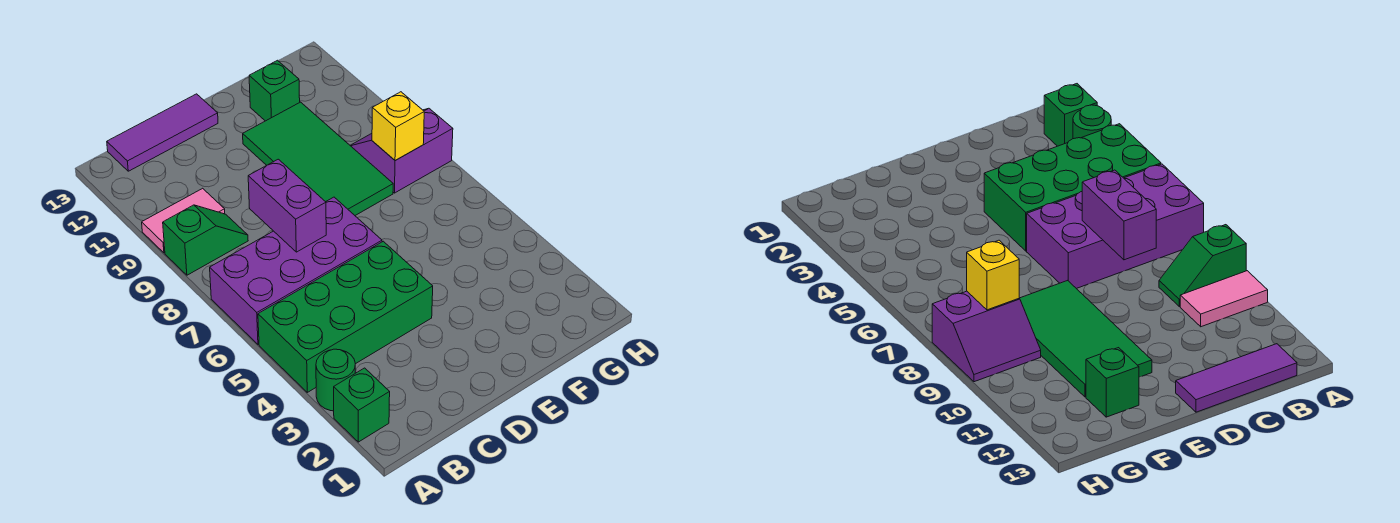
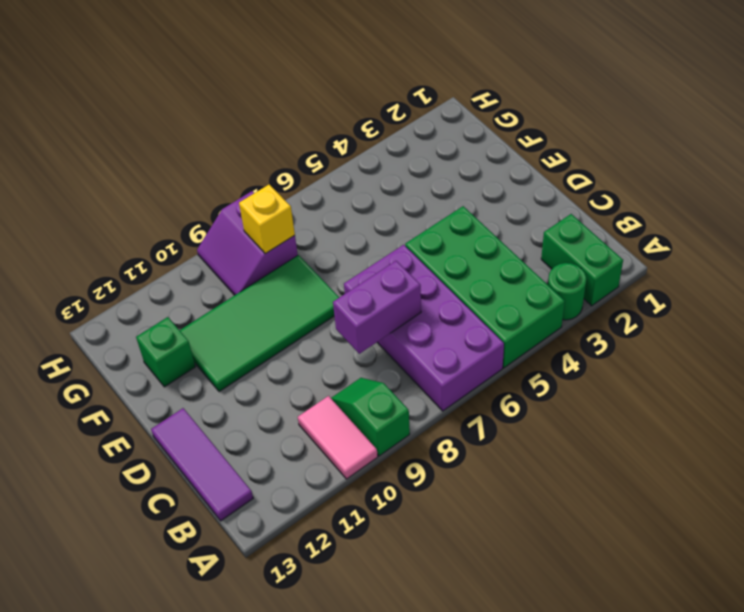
green brick A2 level 1 -> green brick A2:B2 level 1

